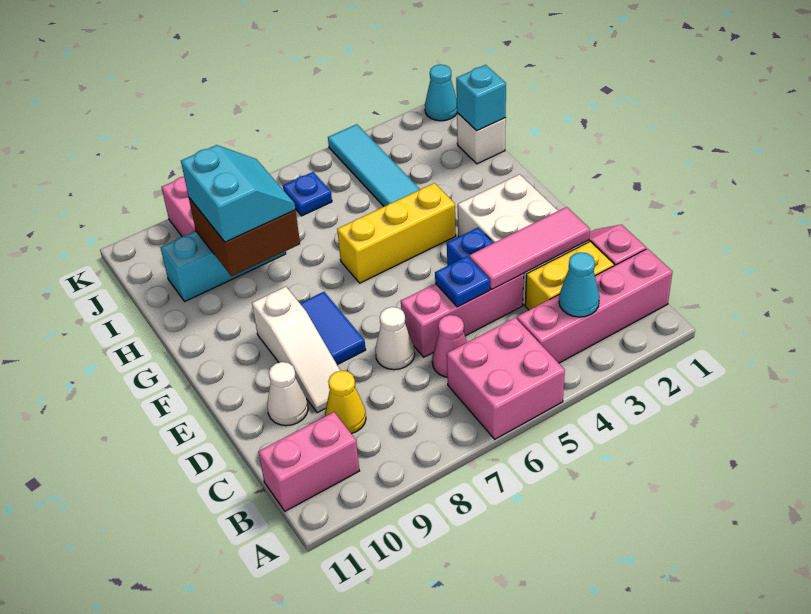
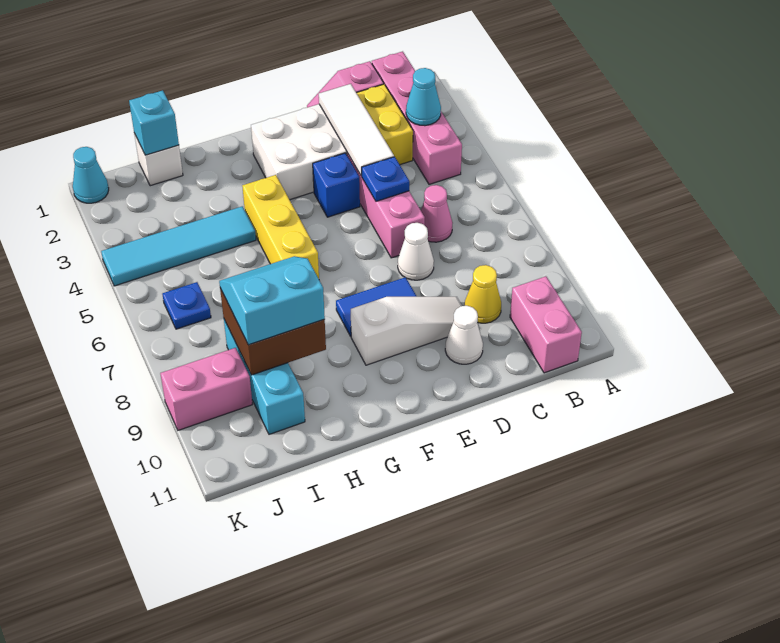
pink brick A5:B6 level 1 -> none
pink tile D2:D4 level 2 -> white tile D2:D4 level 2

